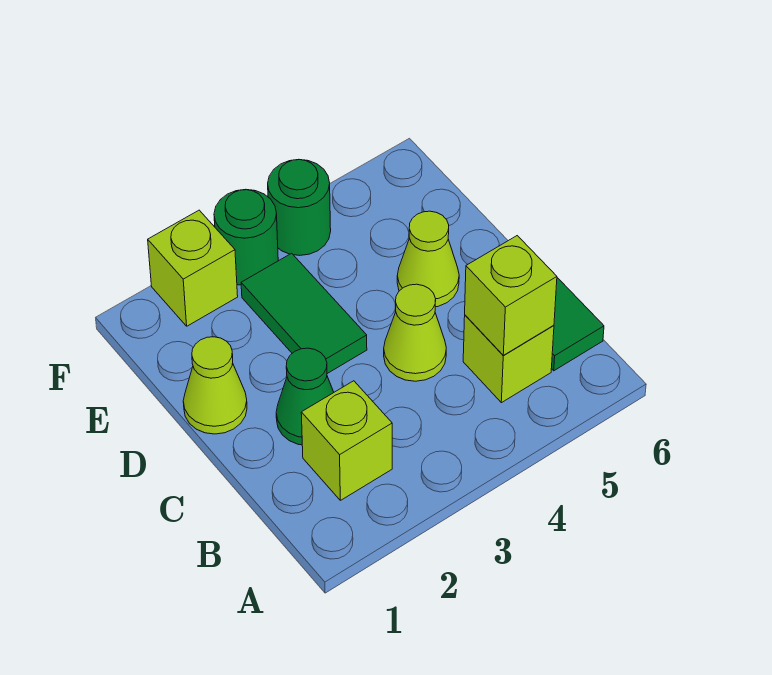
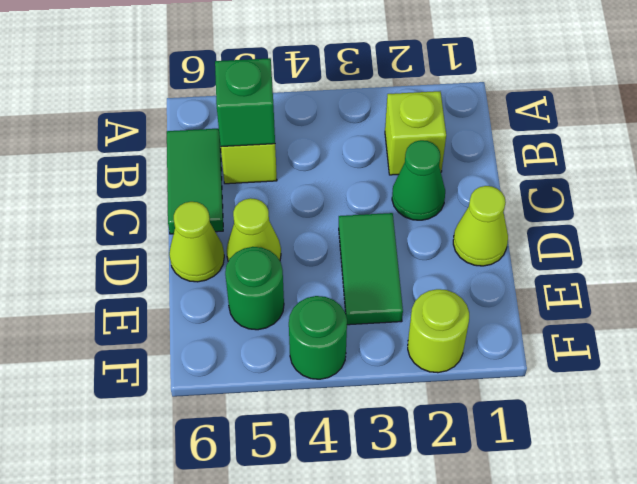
lime brick B5 level 2 -> green brick B5 level 2
lime cone C4 level 1 -> lime cone D6 level 1
lime brick F2 level 1 -> lime round brick F2 level 1
green round brick F3 level 1 -> green round brick E5 level 1

